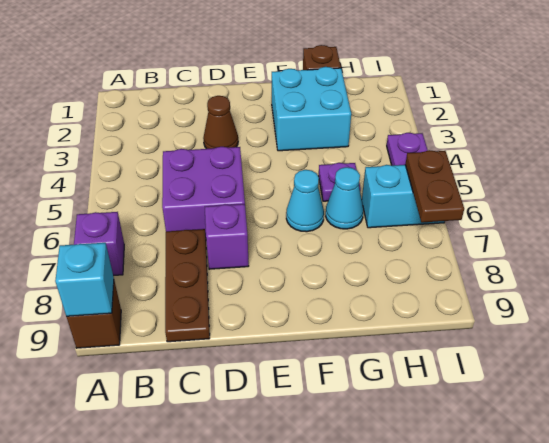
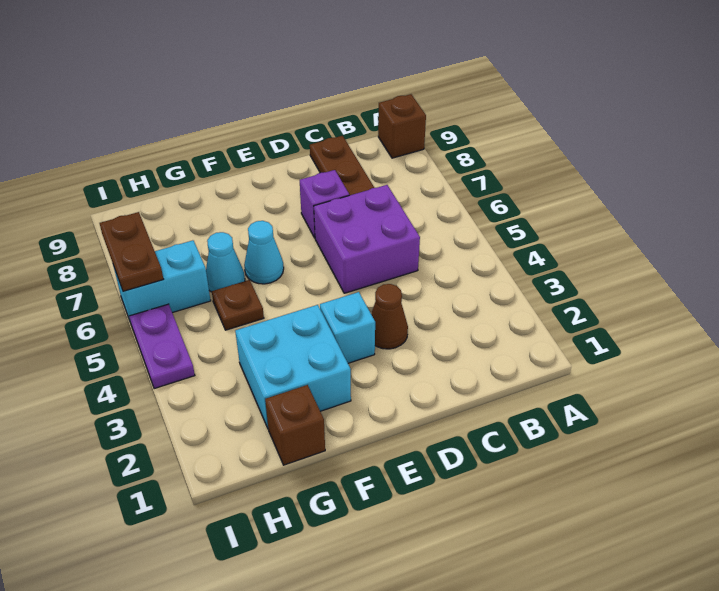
purple brick A7 level 1 -> none
cyan brick A9 level 2 -> cyan brick E3 level 1
purple plate G5 level 1 -> brown plate G5 level 1

